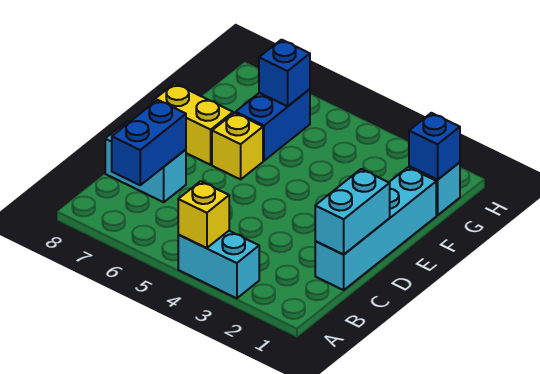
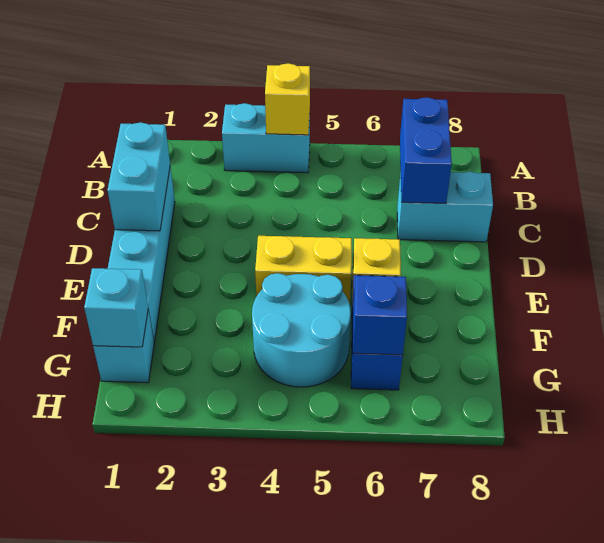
yellow brick E7:E8 level 1 -> yellow brick E4:E5 level 1
none -> cyan round brick F4:G5 level 1
blue brick G1 level 2 -> cyan brick G1 level 2

